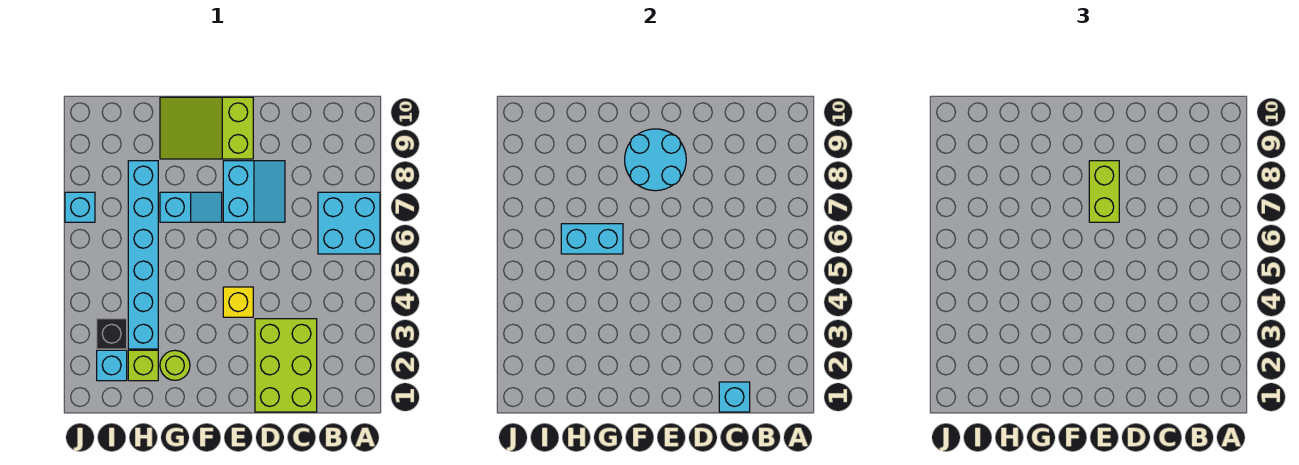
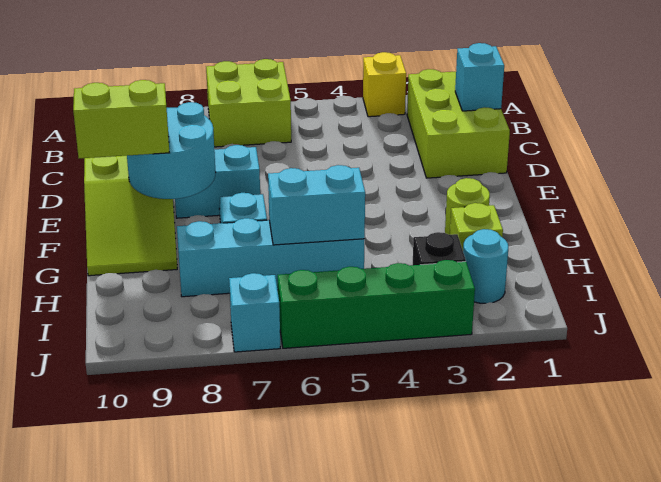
cyan brick A6:B7 level 1 -> lime brick A6:B7 level 1
lime brick C1:D3 level 1 -> lime brick B1:D2 level 1
yellow brick E4 level 1 -> yellow brick A3 level 1
lime brick E7:E8 level 3 -> lime brick F9:F10 level 3
cyan brick G6:H6 level 2 -> cyan brick H5:H6 level 2
cyan brick H3:H8 level 1 -> cyan brick H5:H8 level 1
cyan brick I2 level 1 -> cyan round brick I2 level 1
none -> green brick J3:J6 level 1

